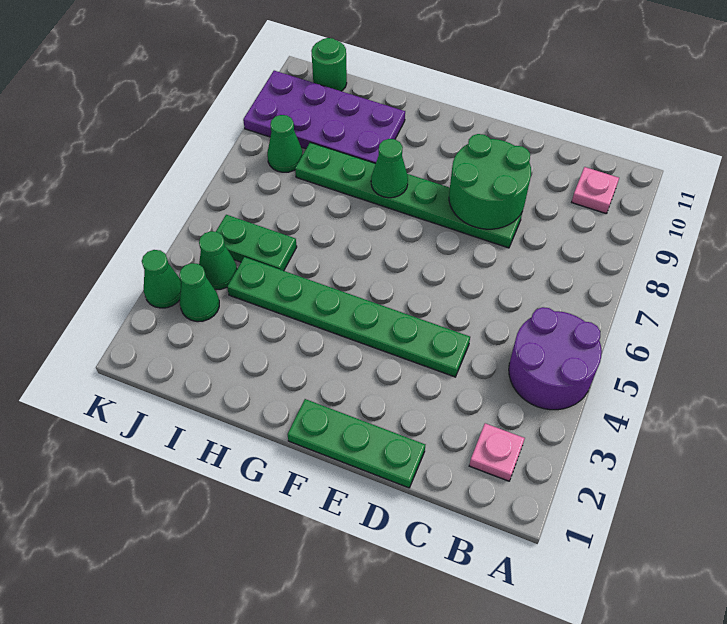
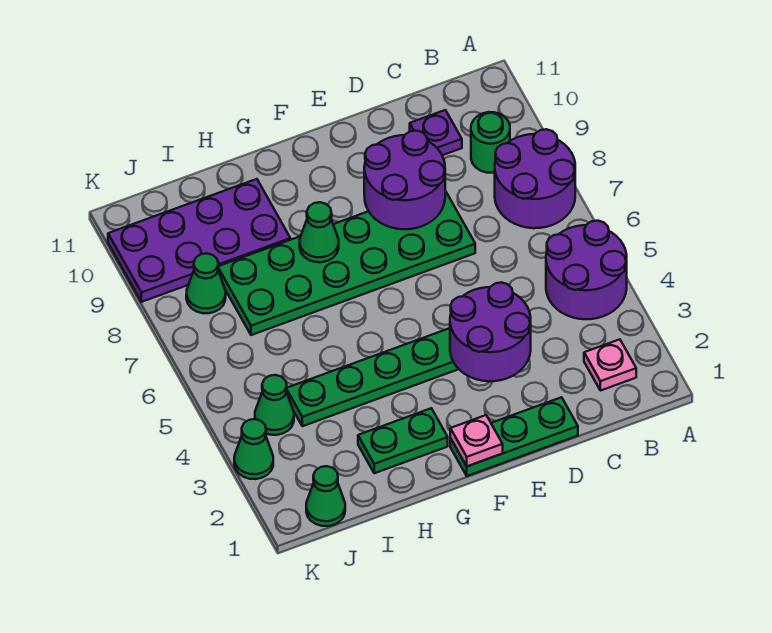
none -> purple round brick A7:B8 level 1
pink plate B10 level 1 -> pink plate F1 level 2
none -> purple plate C10 level 1
none -> purple round brick D3:E4 level 2
green plate D8:I8 level 1 -> green plate D7:I8 level 1
green round brick D8:E9 level 2 -> purple round brick D8:E9 level 2
green plate I5:J5 level 1 -> green plate G2:H2 level 1
green cone J3 level 1 -> green cone J1 level 1
green round brick J11 level 1 -> green round brick B9 level 1

